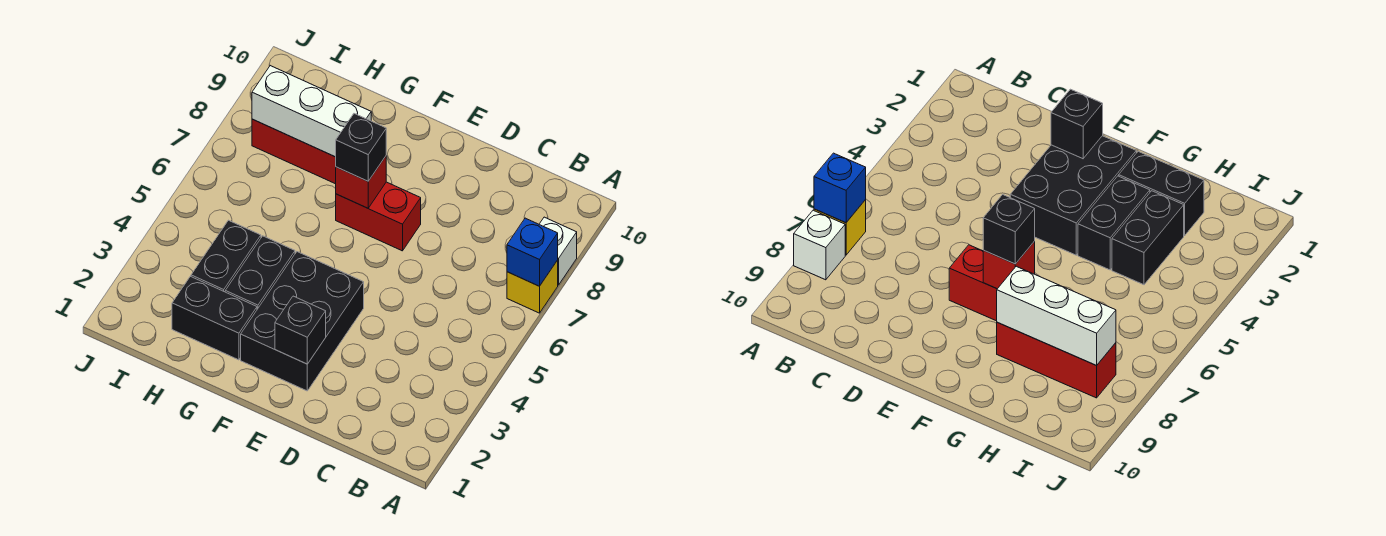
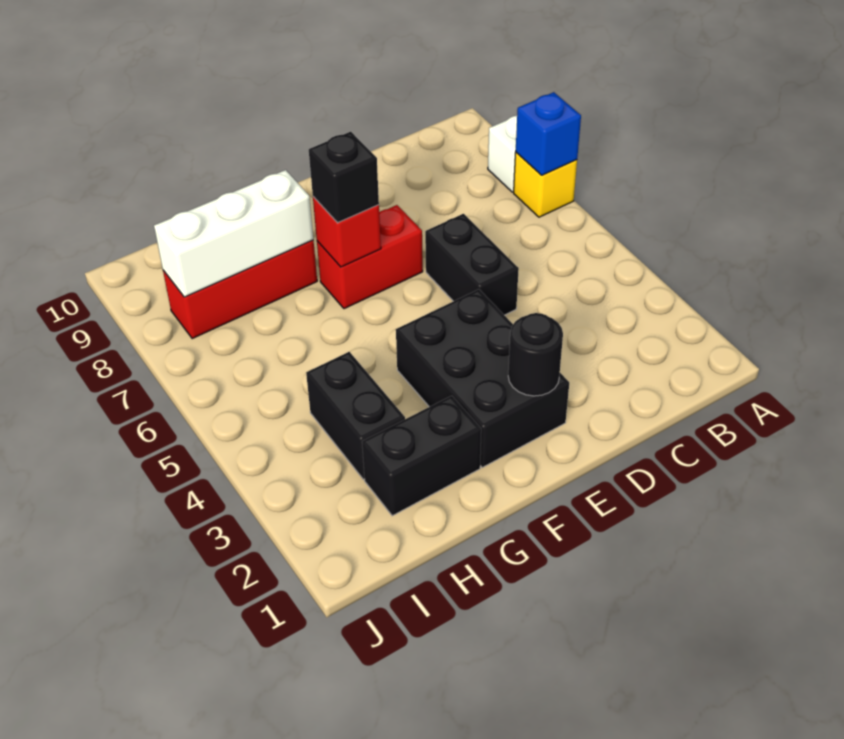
black brick E2 level 2 -> black round brick E2 level 2
black brick G3:G4 level 1 -> black brick D5:D6 level 1

